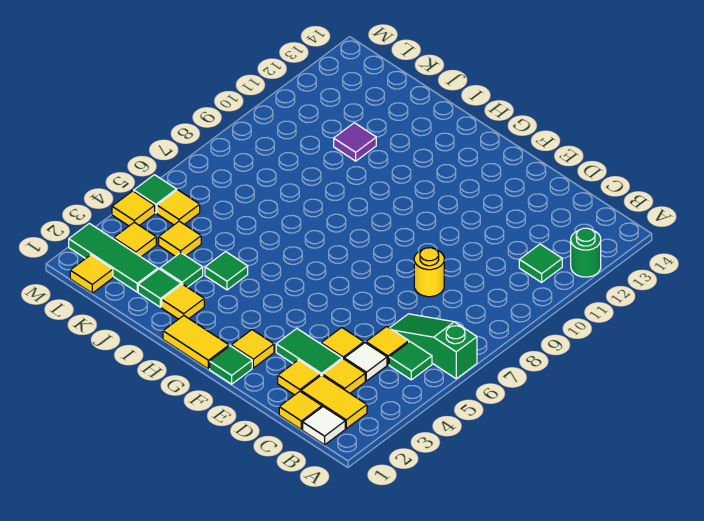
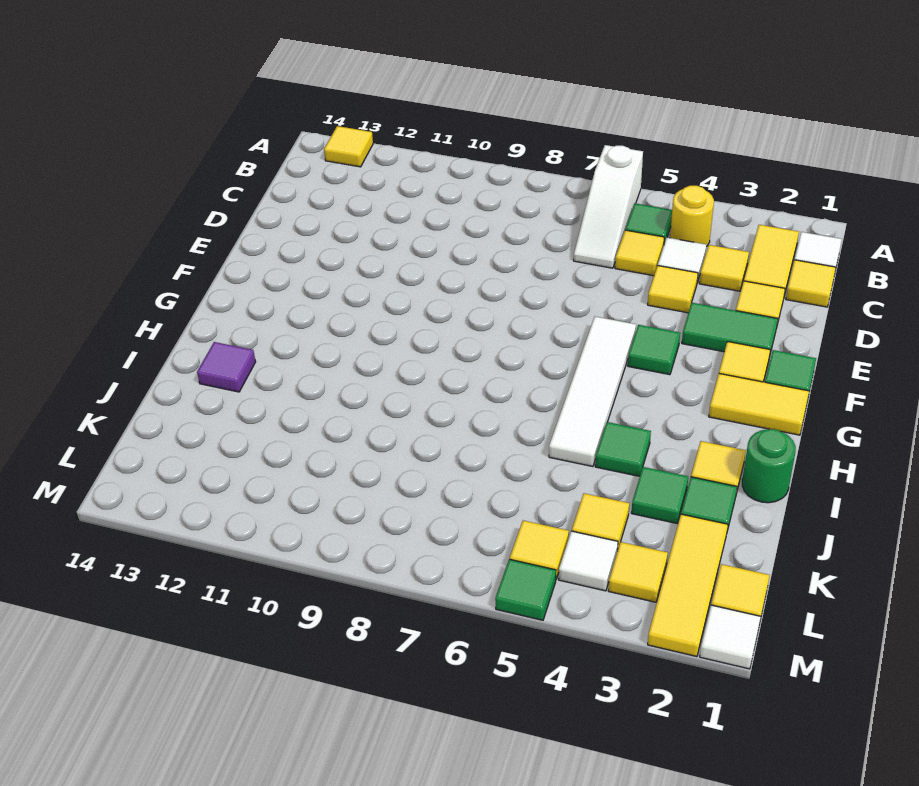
green slope A6:C6 level 1 top A -> white slope A6:C6 level 1 top A
green round brick A12 level 1 -> green round brick I1 level 1
green tile B11 level 1 -> green tile F4 level 1
green tile D3:E3 level 1 -> green tile E2:E3 level 1
yellow round brick D8 level 1 -> yellow round brick B4 level 1
none -> white tile F5:I5 level 1
yellow tile G1:H1 level 1 -> yellow tile G1:G2 level 1
purple tile J11 level 1 -> purple tile I13 level 1
green tile K2:M2 level 1 -> yellow tile K2:M2 level 1
none -> white tile L4 level 1
none -> white tile M1 level 1
yellow tile M4 level 1 -> yellow tile A13 level 1

